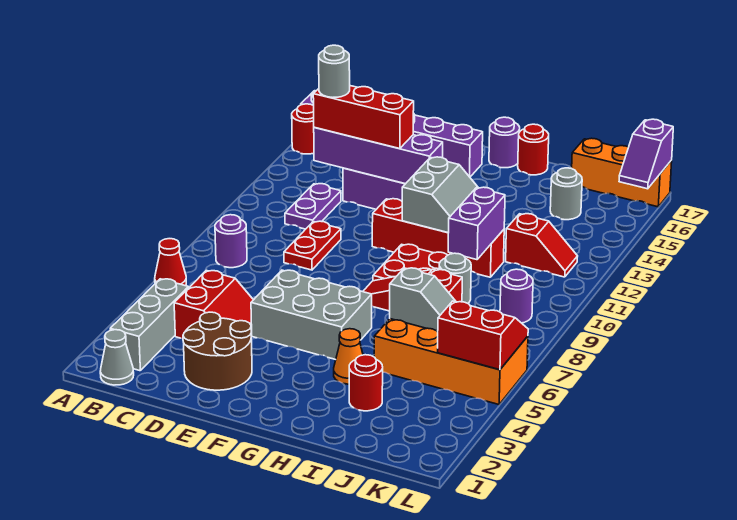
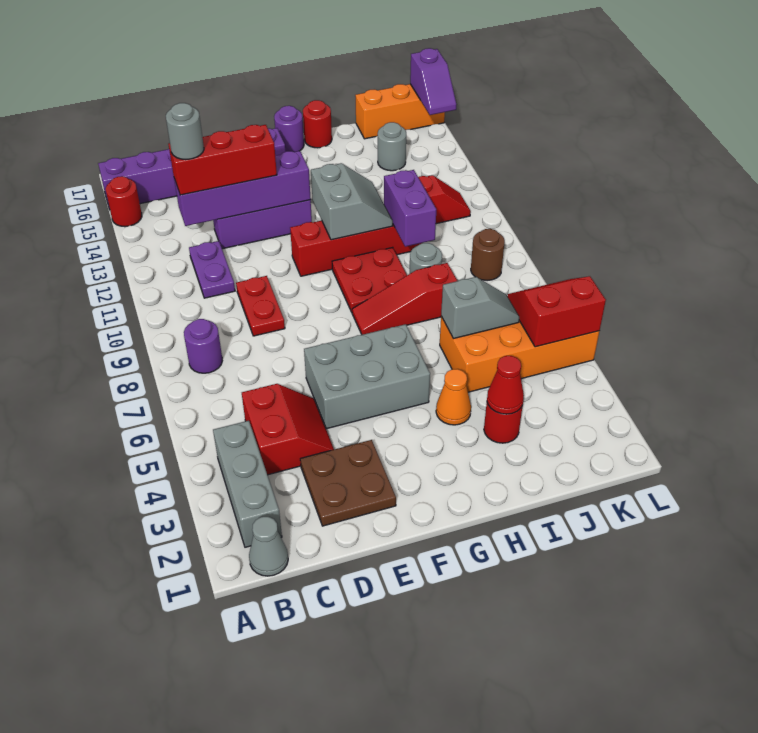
red cone A6 level 1 -> red cone I3 level 2
brown round brick D2:E3 level 1 -> brown plate D2:E3 level 1
purple round brick K9 level 1 -> brown round brick K9 level 1

